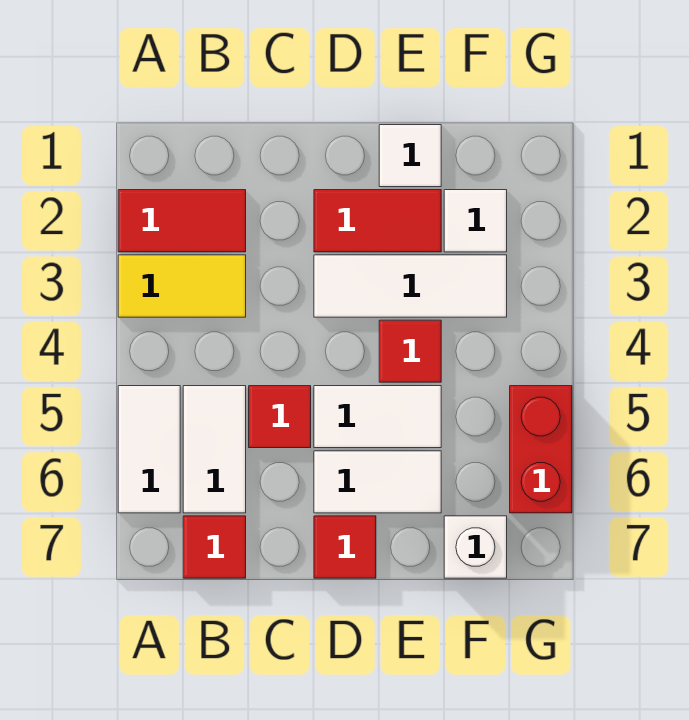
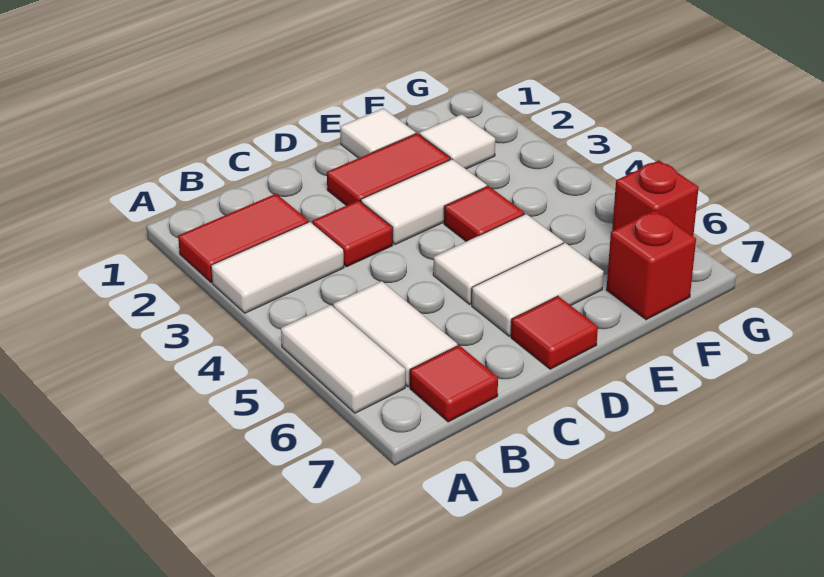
yellow tile A3:B3 level 1 -> white tile A3:B3 level 1
red tile C5 level 1 -> red tile C3 level 1
white tile D3:F3 level 1 -> white tile D3:E3 level 1
white brick F7 level 1 -> red brick F7 level 1
red brick G5:G6 level 1 -> red brick G6 level 1

